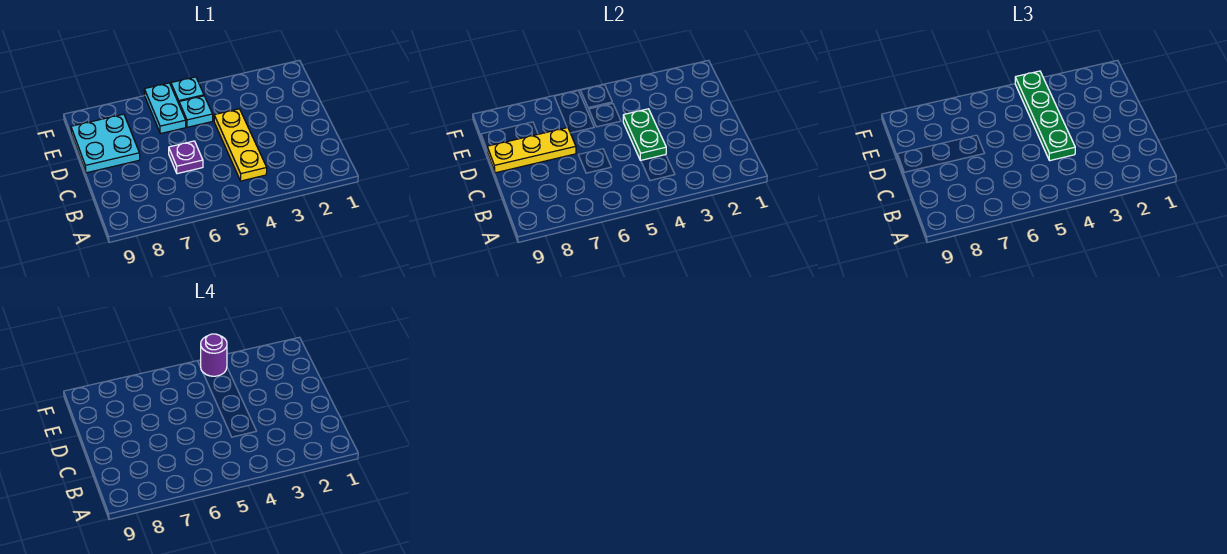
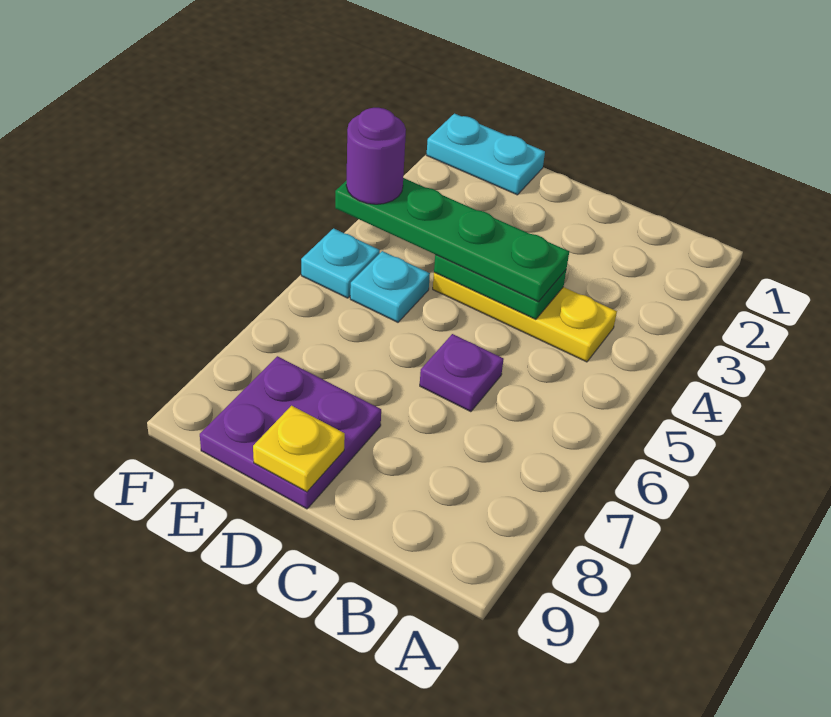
yellow plate D7:D9 level 2 -> yellow plate D9 level 2
cyan plate D8:E9 level 1 -> purple plate D8:E9 level 1
cyan plate E6:F6 level 1 -> cyan plate E1:F1 level 1

